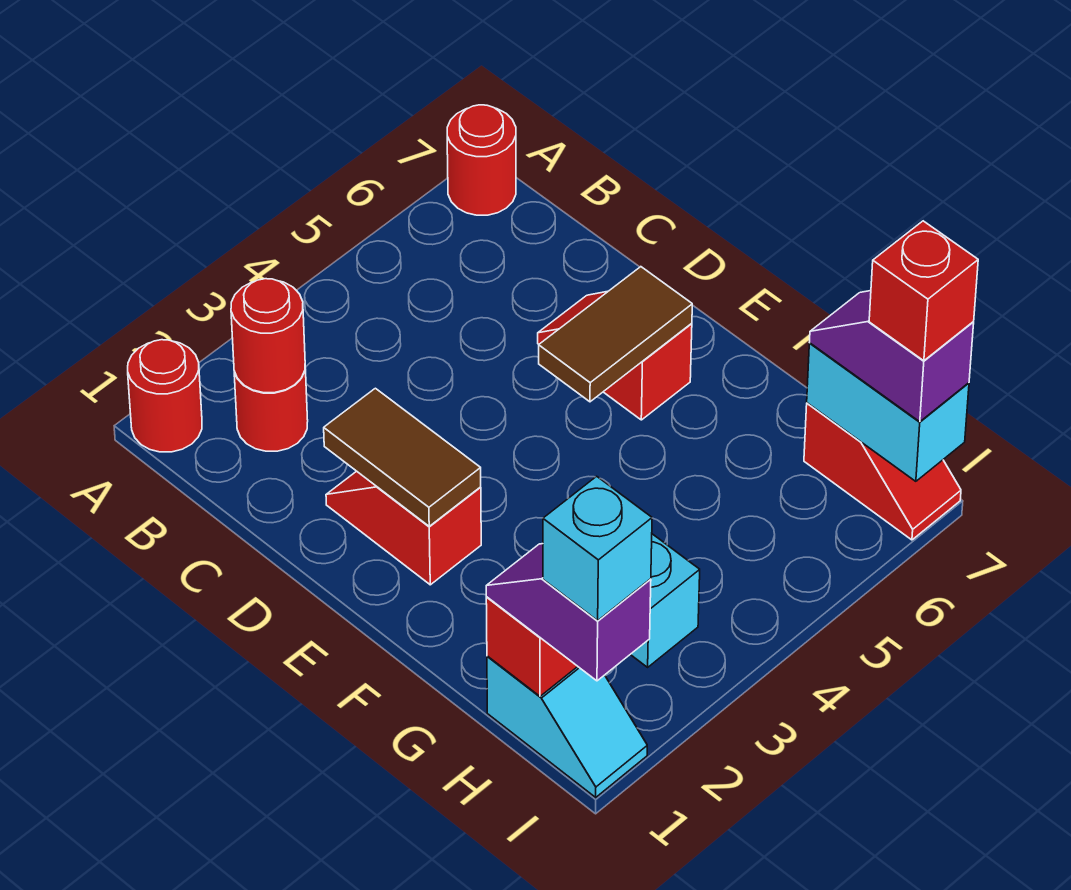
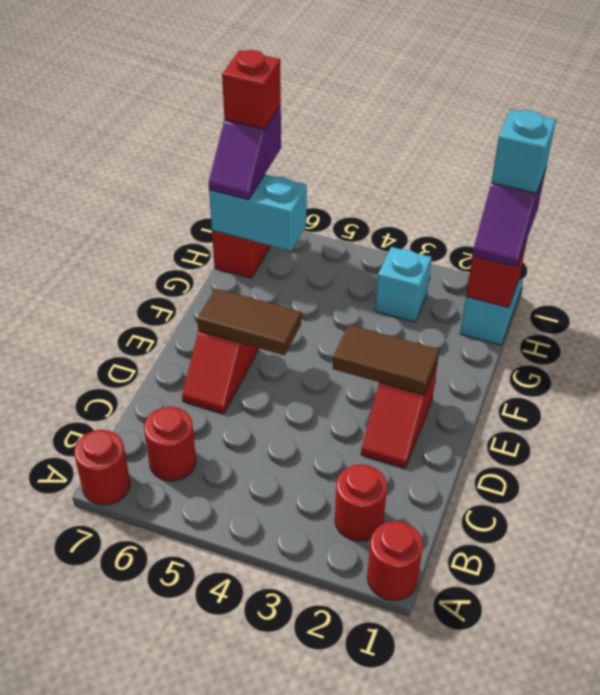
red round brick B2 level 2 -> red round brick B6 level 1
brown tile D2:E2 level 2 -> brown tile E2:E3 level 2
cyan brick H7:I7 level 2 -> cyan brick H6:H7 level 2

